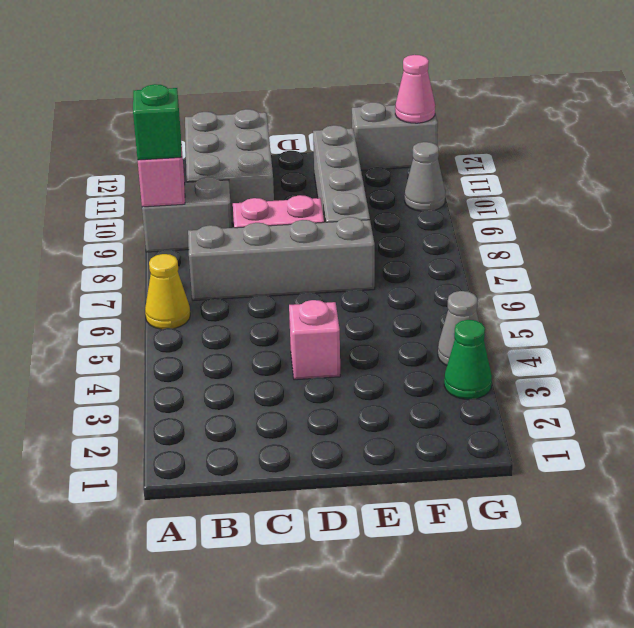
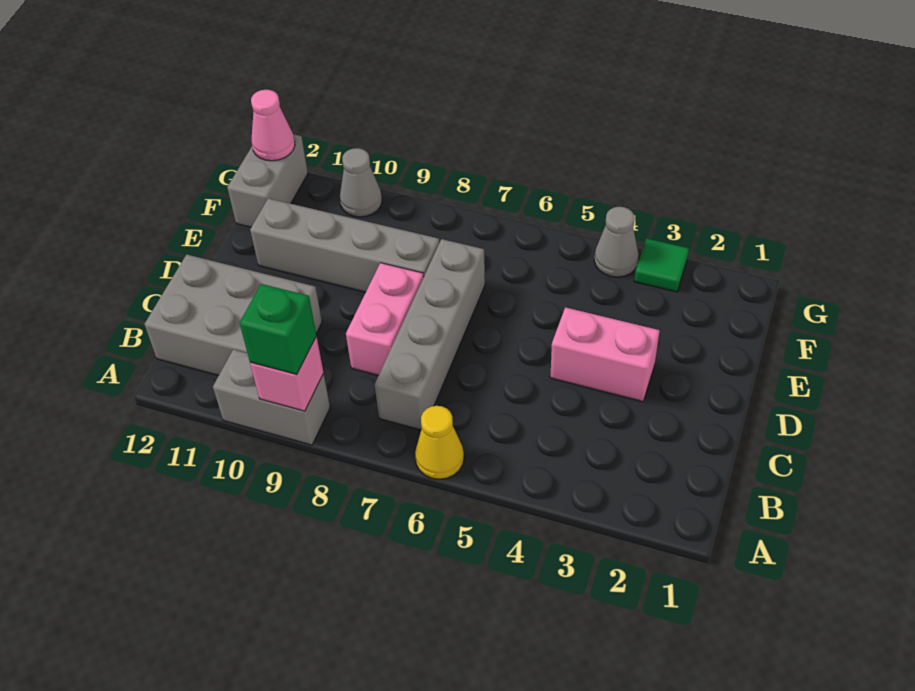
grey brick A9:B9 level 1 -> grey brick A9:A10 level 1
pink brick D4 level 1 -> pink brick D3:D4 level 1
green cone G3 level 1 -> green tile G3 level 1

